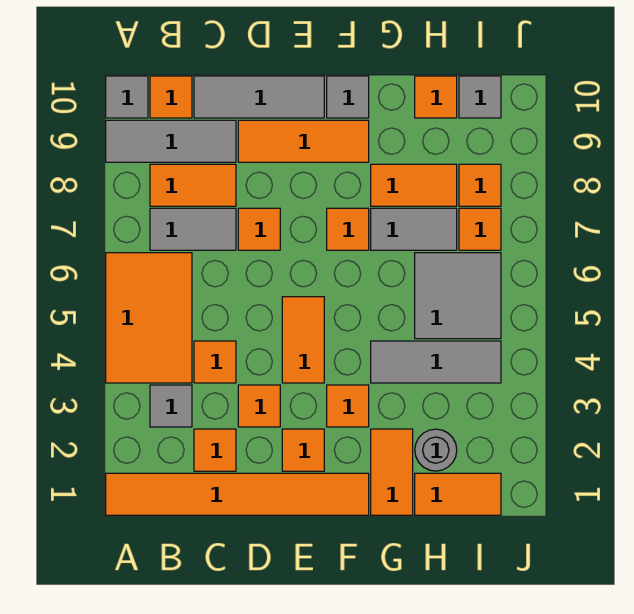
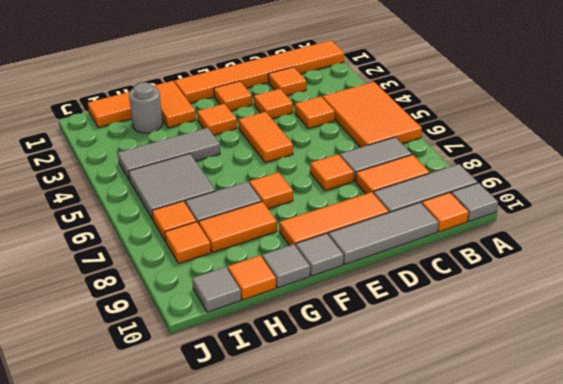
grey tile B3 level 1 -> grey tile G10 level 1

